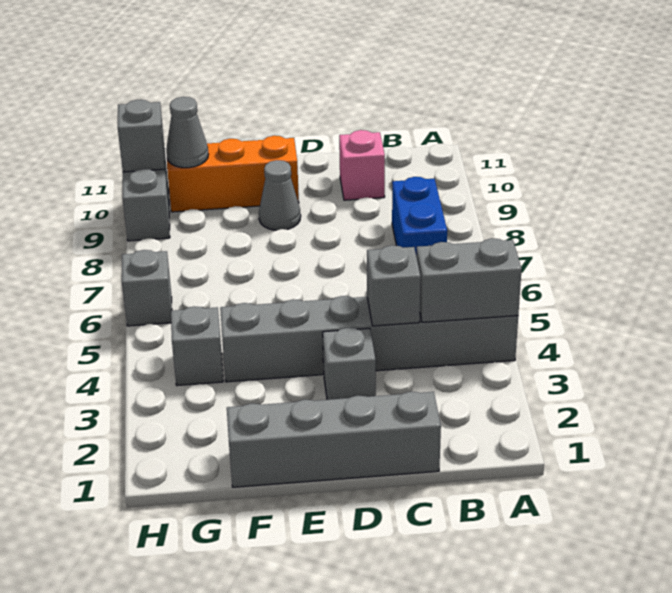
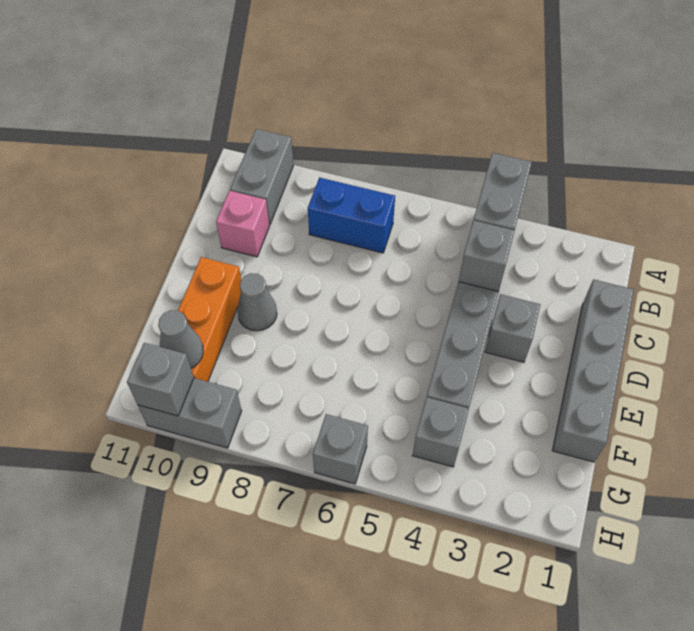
none -> grey brick A10:B10 level 1

